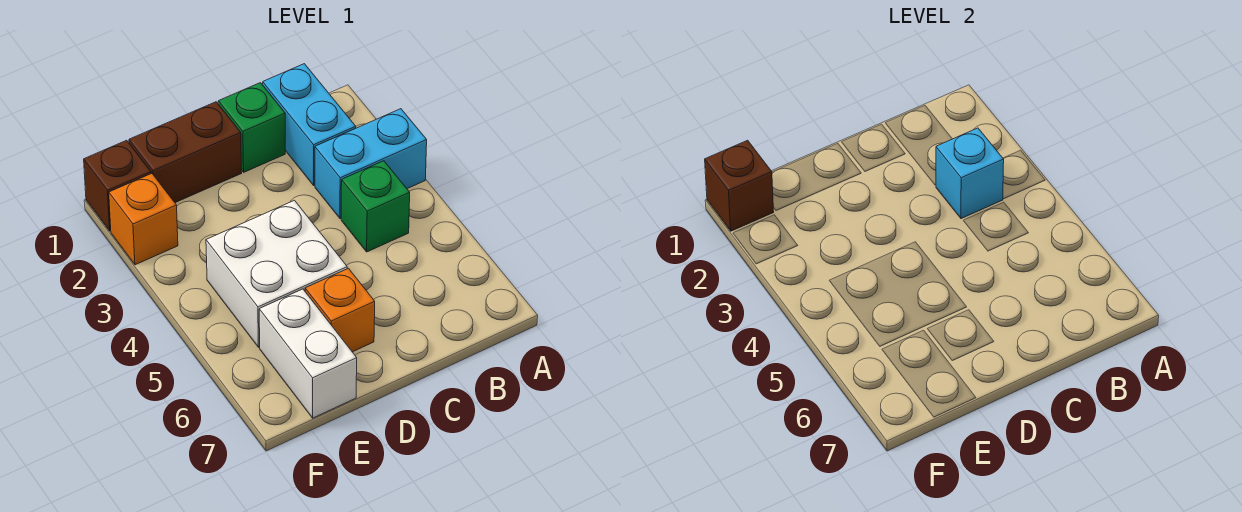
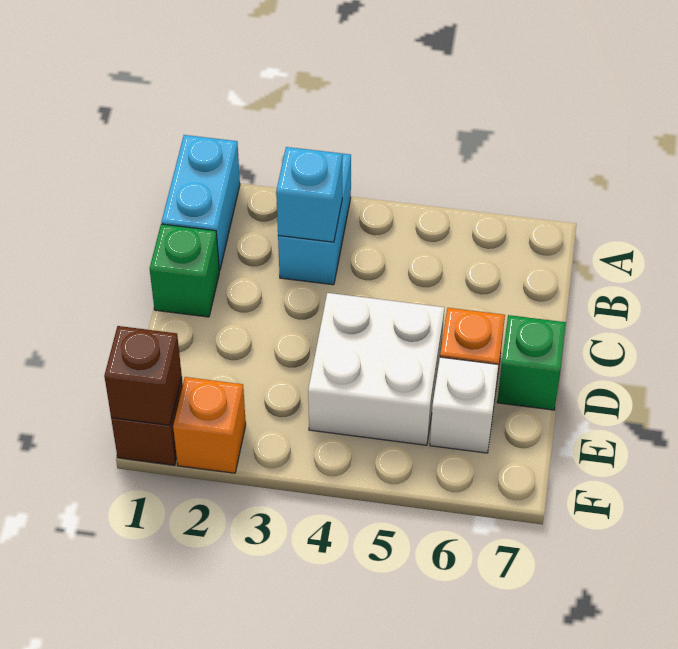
cyan brick B1:B2 level 1 -> cyan brick A1:B1 level 1
green brick B4 level 1 -> green brick D7 level 1
brown brick D1:E1 level 1 -> none
white brick E6:E7 level 1 -> white brick E6 level 1

